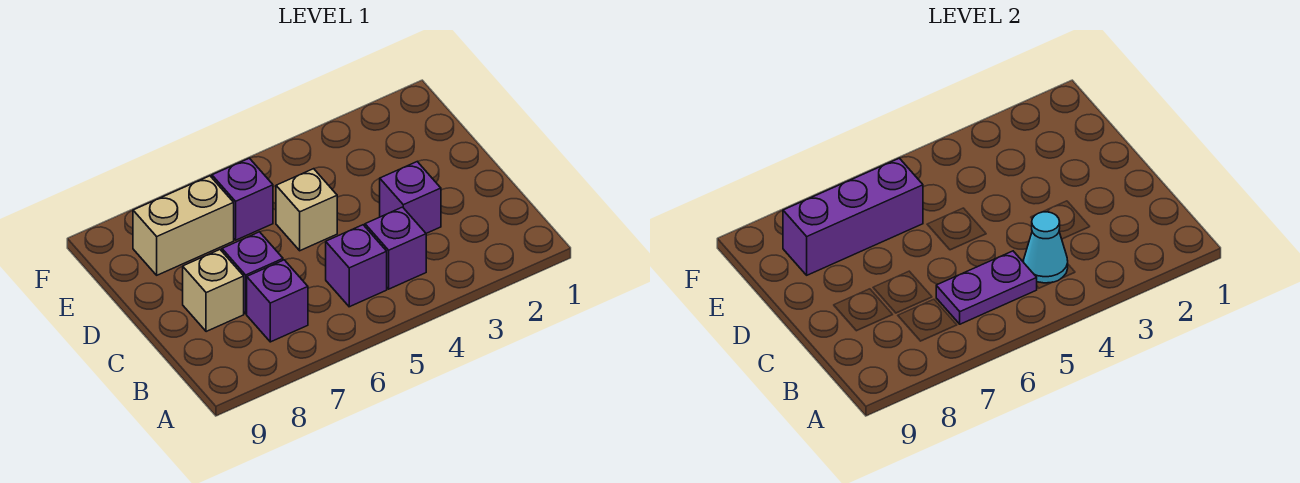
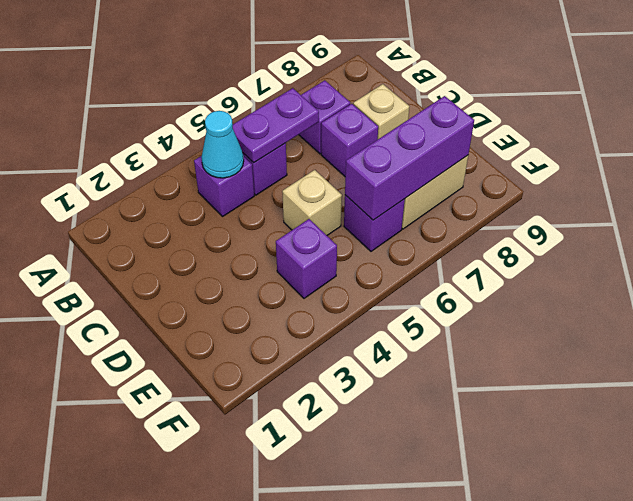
purple brick C3 level 1 -> purple brick E4 level 1

